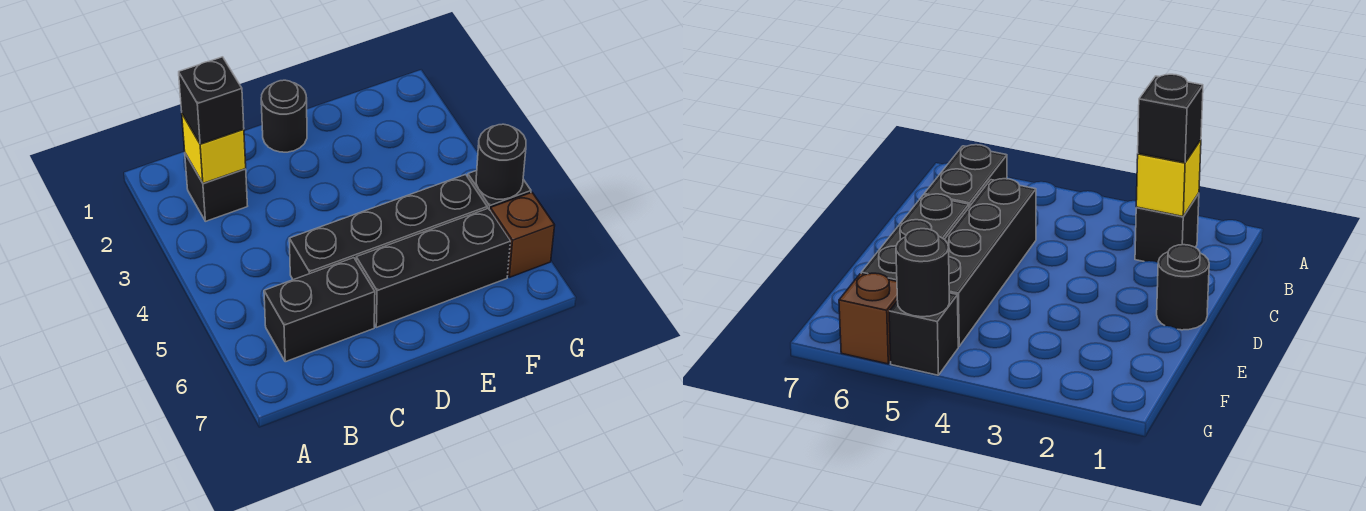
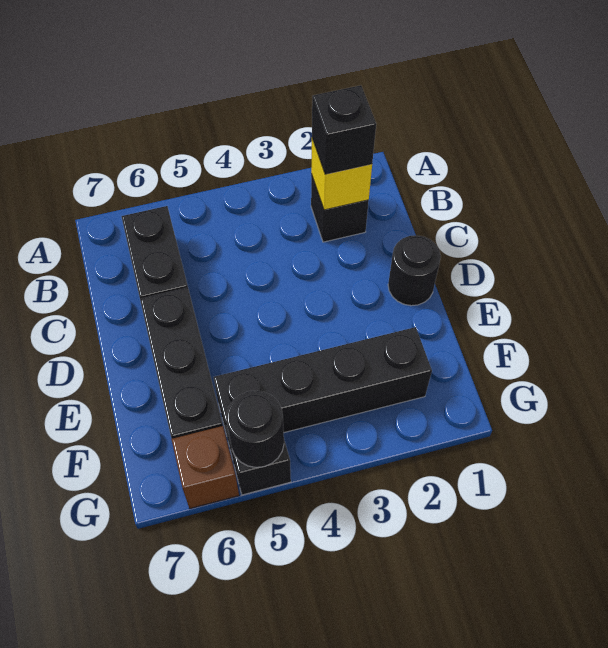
black brick C5:F5 level 1 -> black brick F2:F5 level 1

